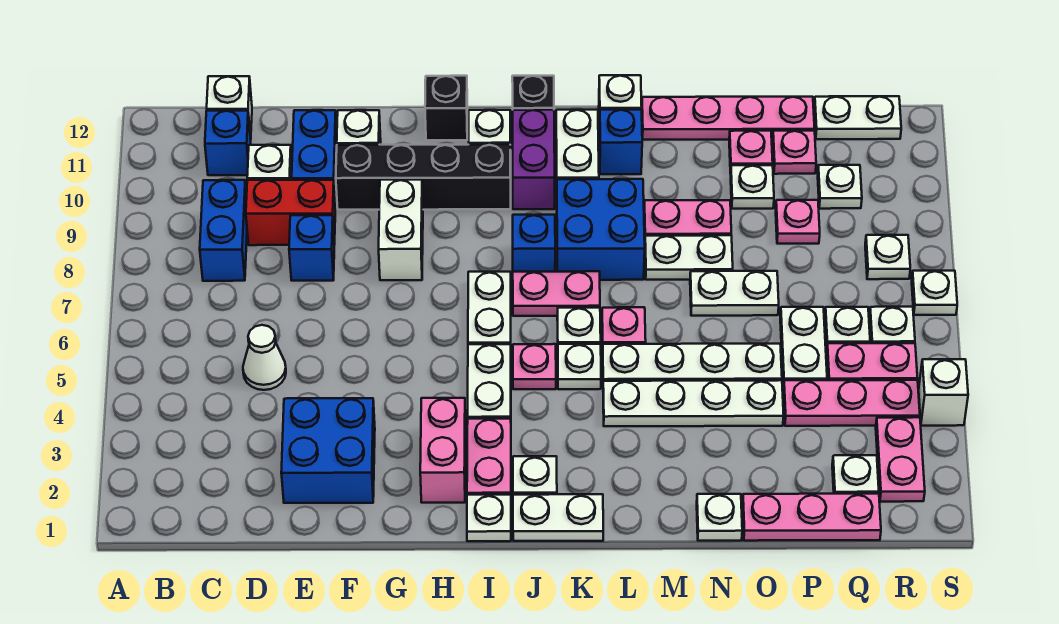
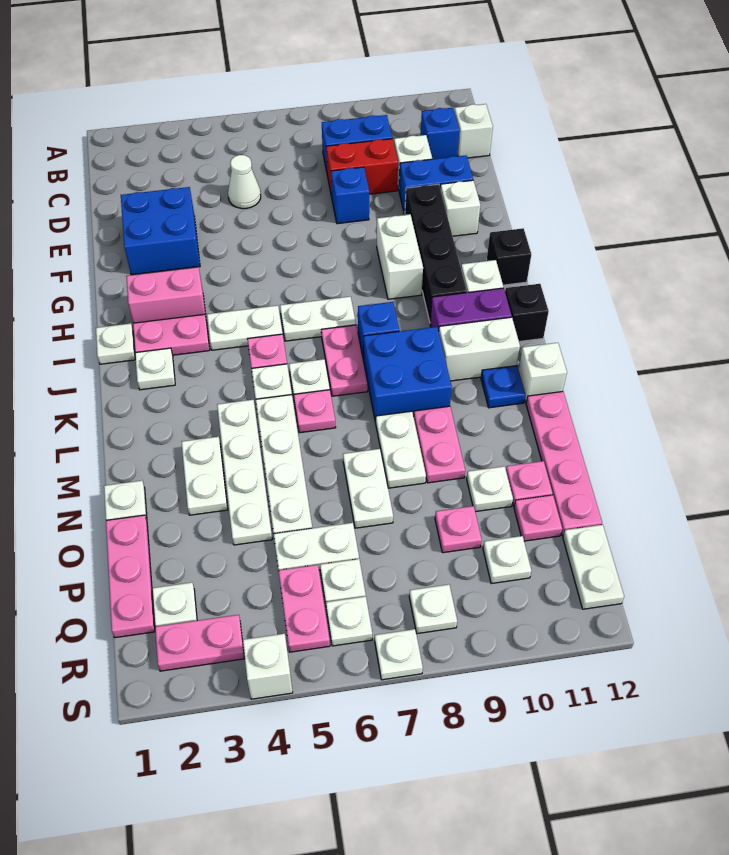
red brick D9:E9 level 1 -> red brick D8:D9 level 1
white brick G8:G9 level 1 -> white brick G9:H9 level 1
white plate J1:K1 level 1 -> white plate M3:N3 level 1
blue brick L11 level 1 -> blue plate L11 level 1
pink plate P4:R4 level 1 -> none

